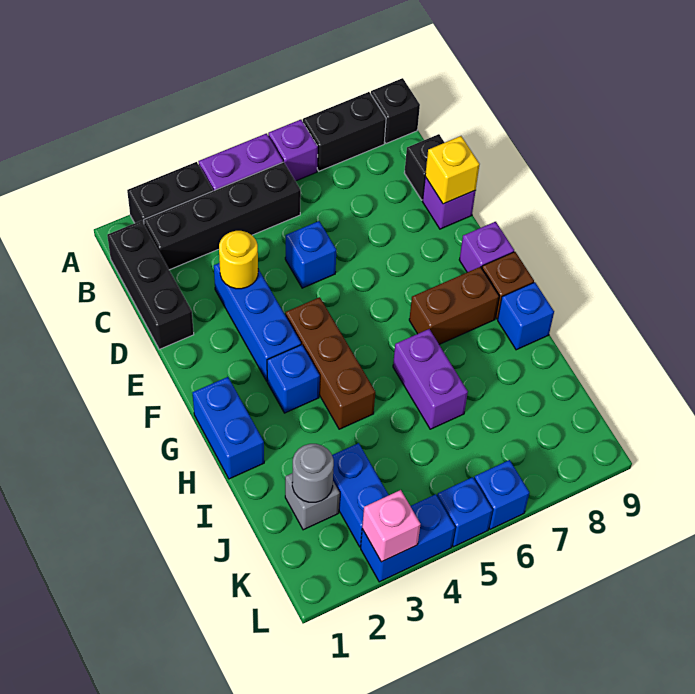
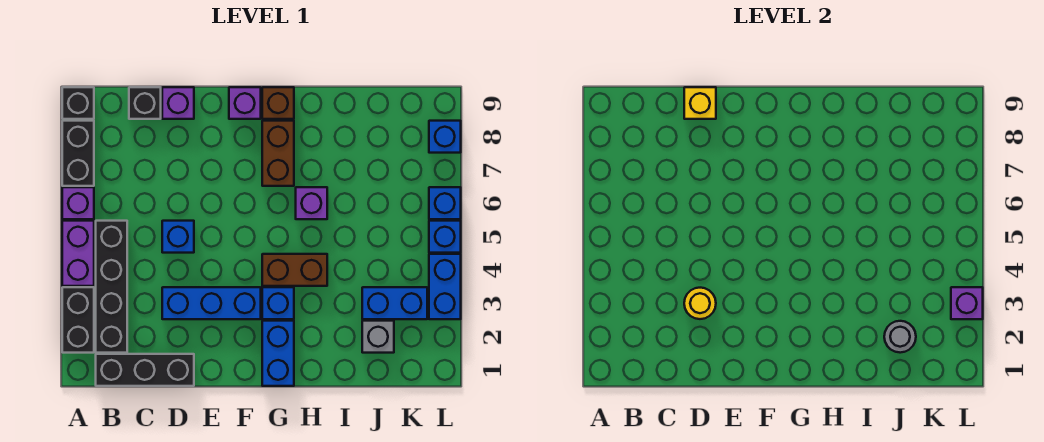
brown brick F4:H4 level 1 -> brown brick G4:H4 level 1
blue brick G1:H1 level 1 -> blue brick G1:G2 level 1
purple brick H6:I6 level 1 -> purple brick H6 level 1
blue brick H9 level 1 -> blue brick L8 level 1
pink brick L3 level 2 -> purple brick L3 level 2

